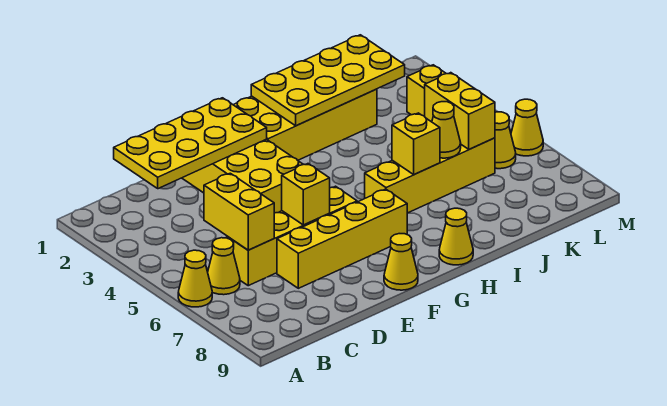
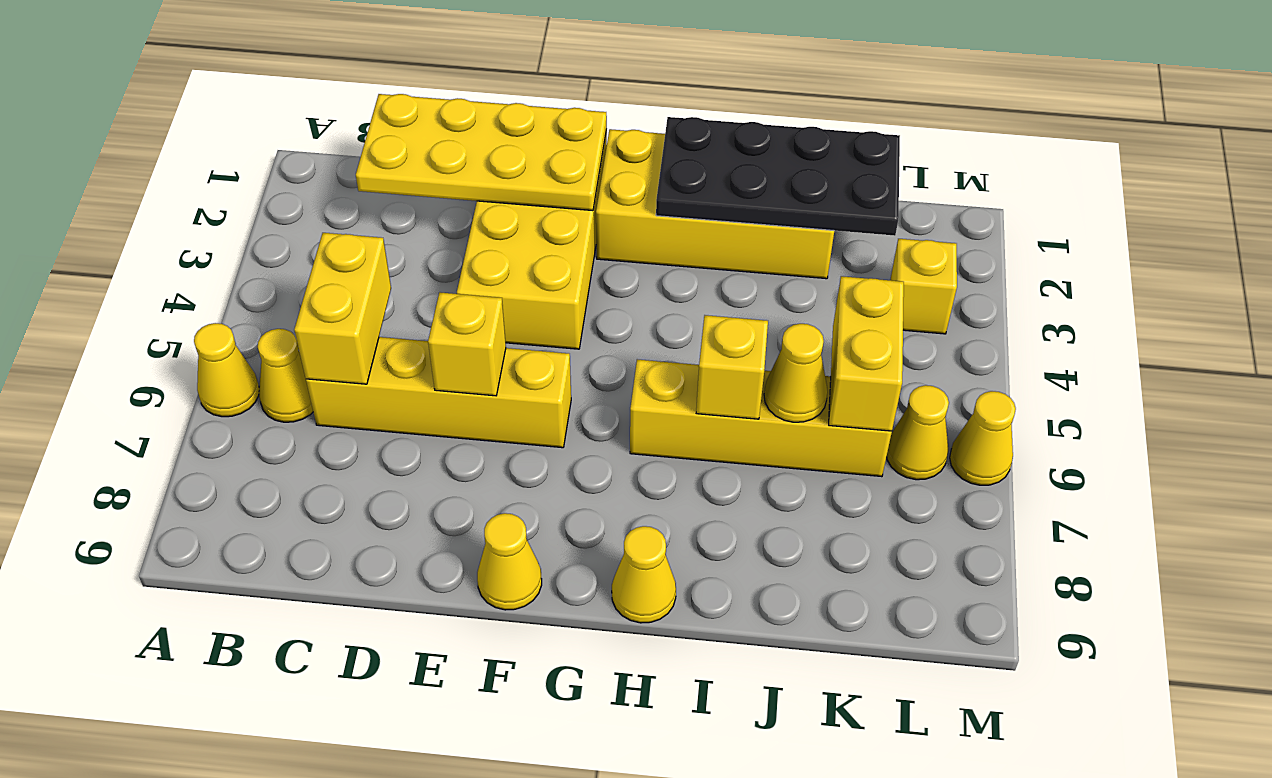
yellow brick D7:G7 level 1 -> none
yellow plate H1:K2 level 2 -> black plate H1:K2 level 2

